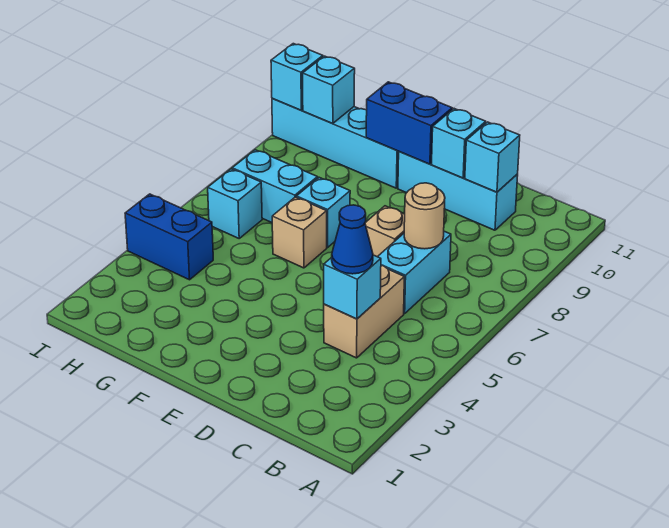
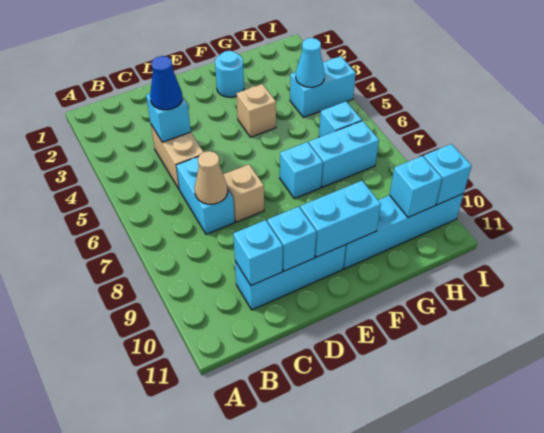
tan round brick C7 level 2 -> tan cone C7 level 2
blue brick E10:F10 level 2 -> cyan brick E10:F10 level 2
none -> cyan round brick F2 level 1
tan brick F6 level 1 -> tan brick F4 level 1
blue brick H4:I4 level 1 -> cyan brick H4:I4 level 1
none -> cyan cone H4 level 2

